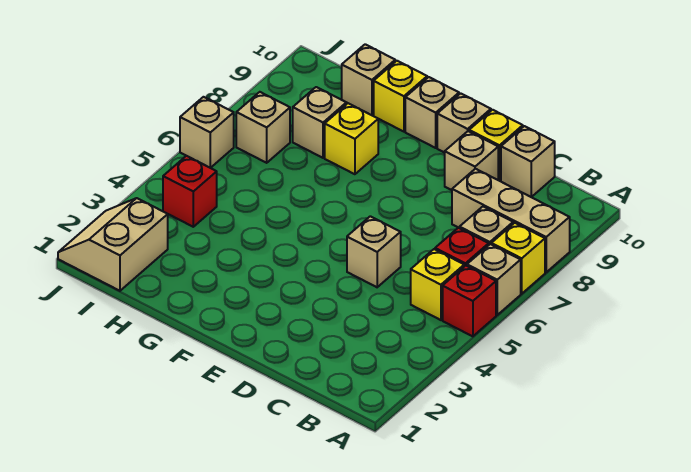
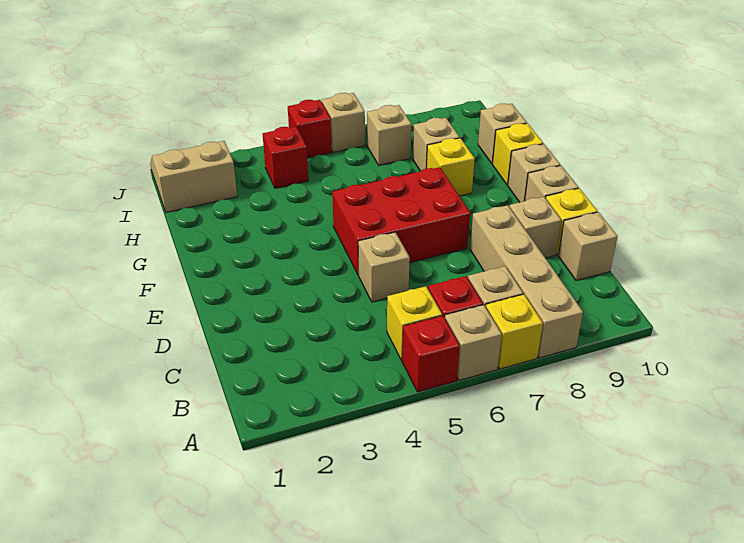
tan brick A8:C8 level 1 -> tan brick A8:D8 level 1
none -> red brick E5:F7 level 1
none -> red brick J5 level 1

